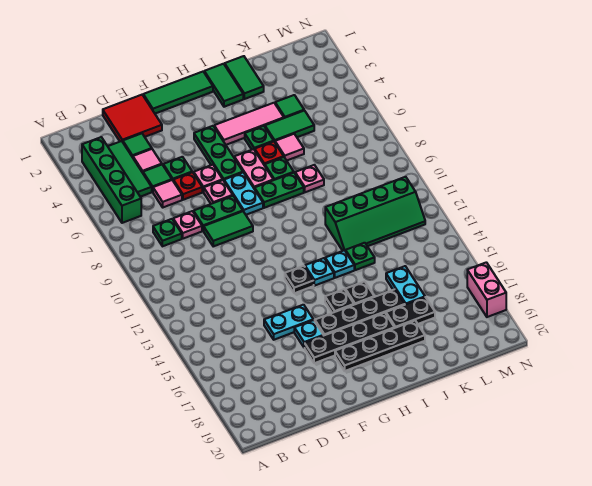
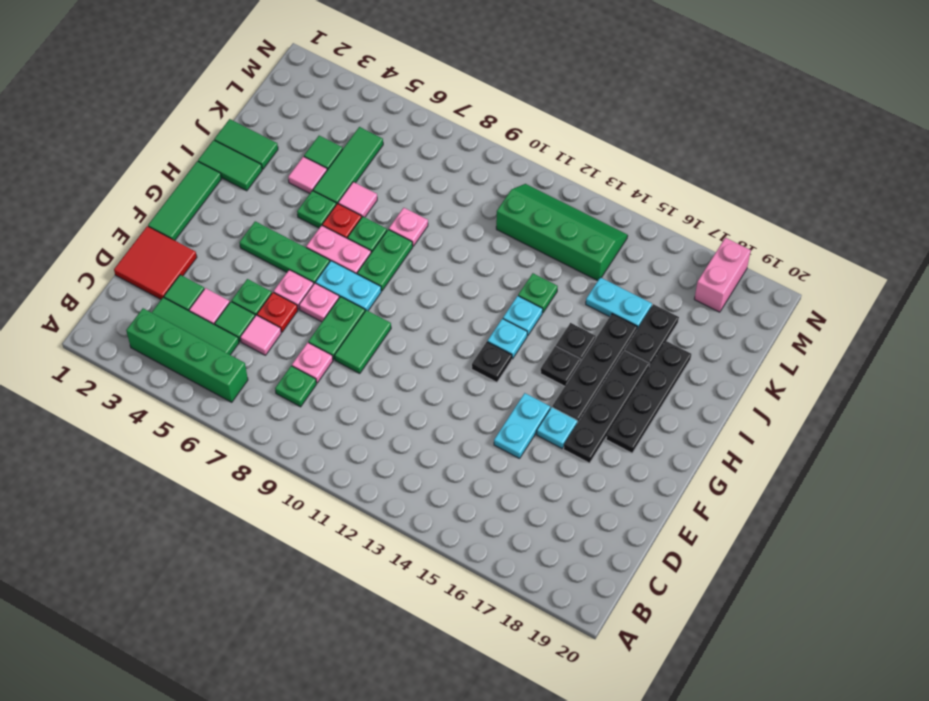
pink tile H4:J4 level 1 -> pink tile J4 level 1
green tile J5:K5 level 1 -> green tile J5:L5 level 1
green slope J11:M12 level 1 top 11 -> green slope L11:M14 level 1 top L
pink brick N17:N18 level 1 -> pink brick M18:N18 level 1

